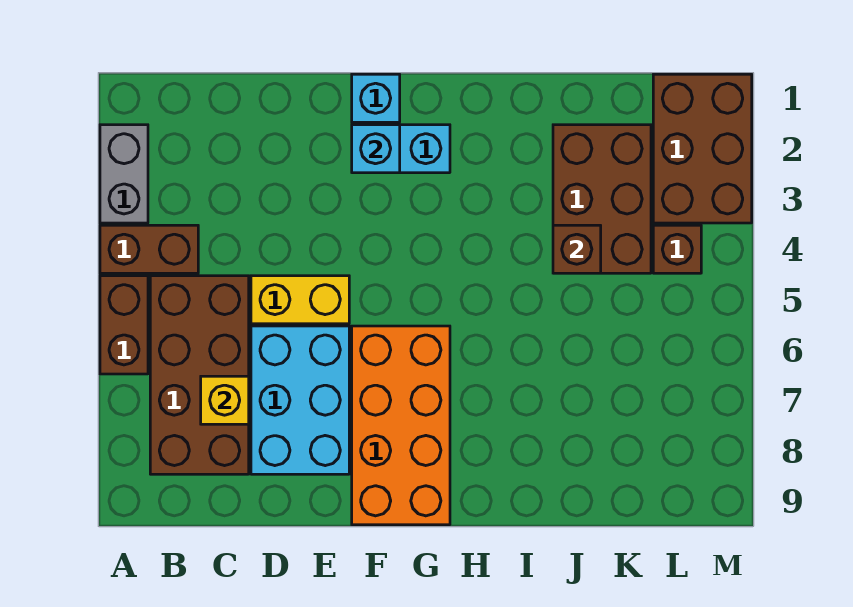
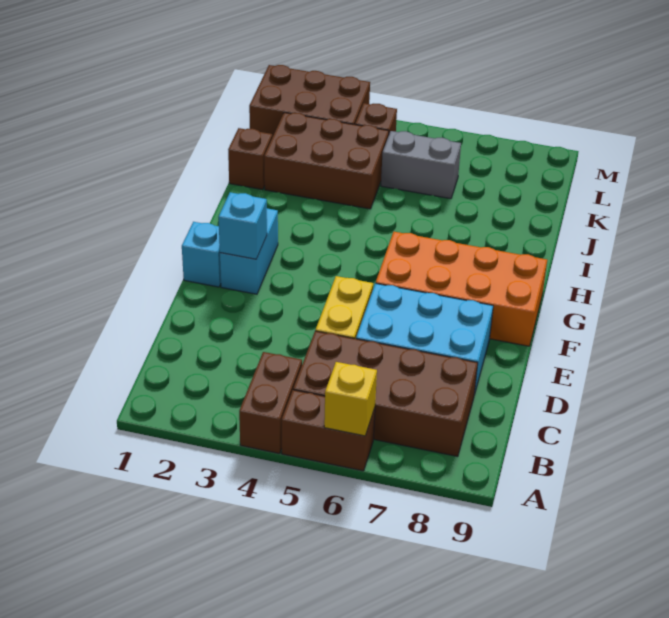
grey brick A2:A3 level 1 -> grey brick K5:K6 level 1
yellow brick C7 level 2 -> yellow brick A6 level 2
brown brick J4 level 2 -> brown brick J1 level 1

